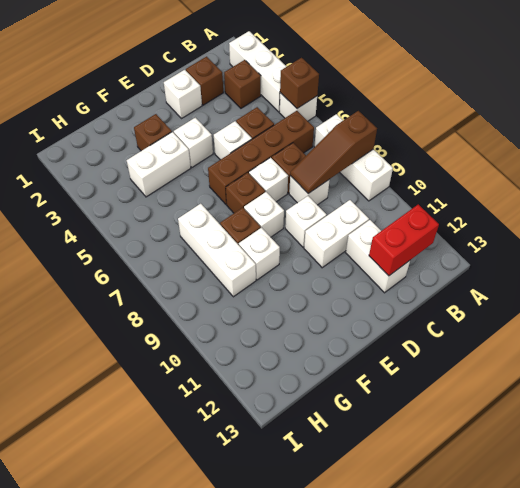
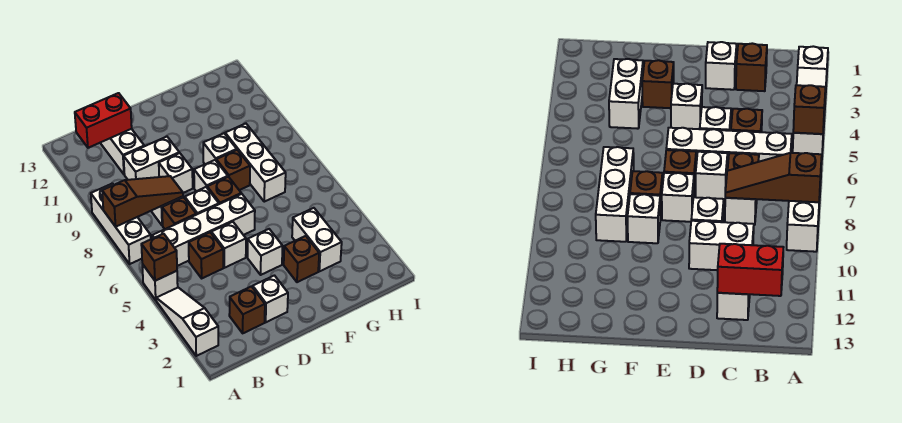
white brick A2:A4 level 1 -> white slope A2:A4 level 1 top 2
brown brick B3 level 1 -> none
brown brick B6:E6 level 1 -> white brick B6:E6 level 1
white brick F4:G4 level 1 -> white brick G3:G4 level 1

